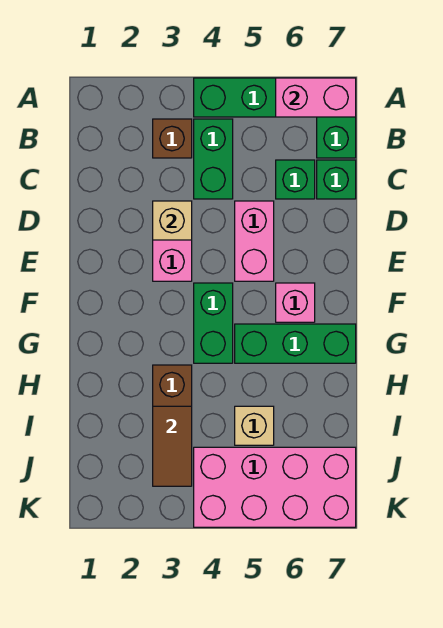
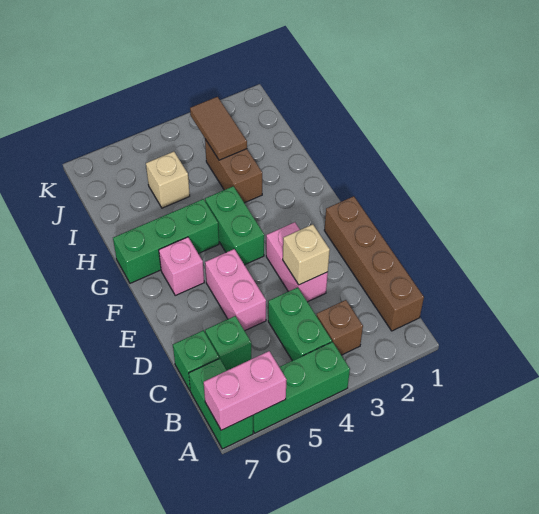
none -> brown brick B1:E1 level 1
pink brick J4:K7 level 1 -> none

